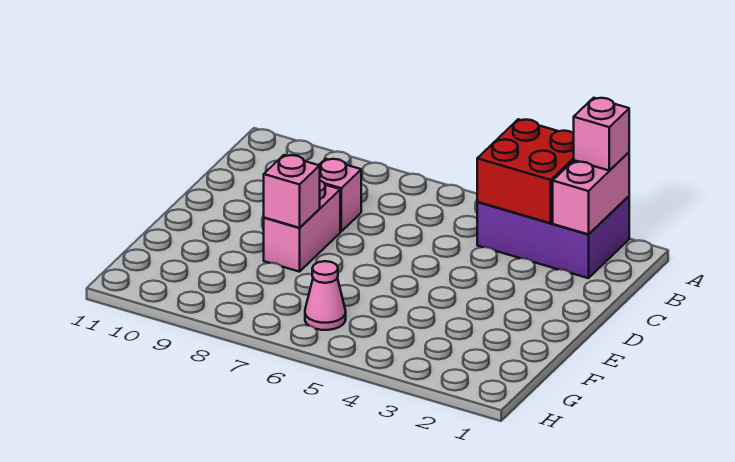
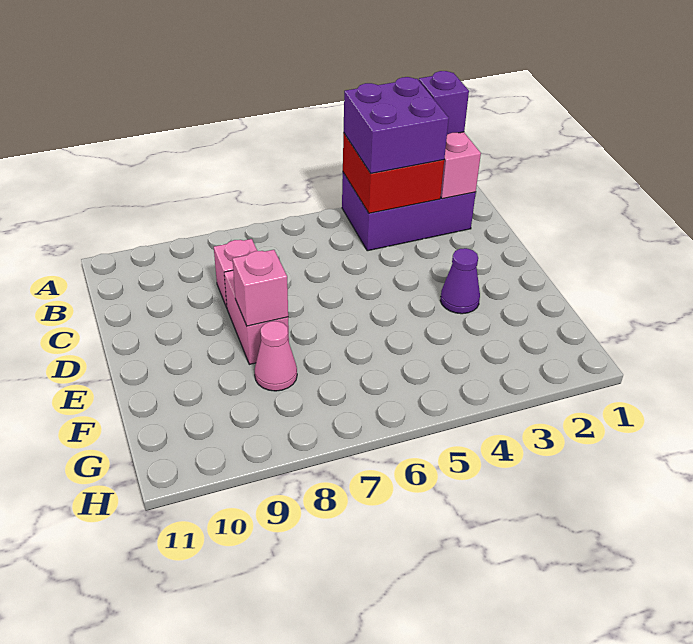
pink brick A2 level 3 -> purple brick A2 level 3
none -> purple brick A3:B4 level 3
none -> purple cone E3 level 1
pink cone G6 level 1 -> pink cone F8 level 1

